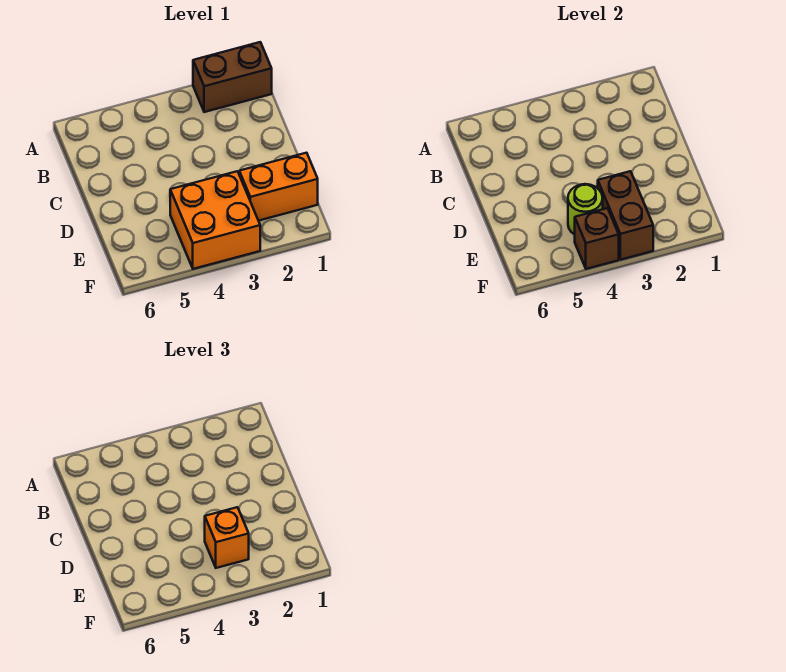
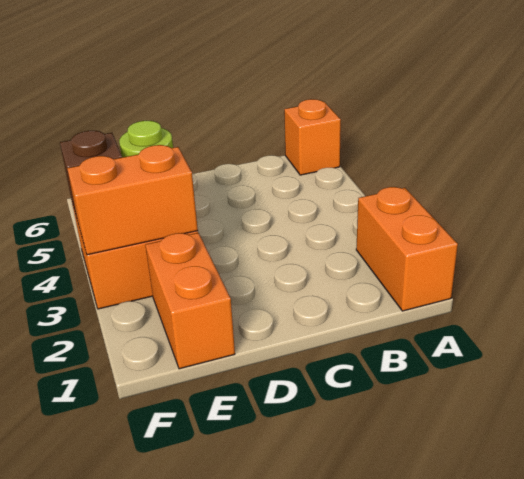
brown brick A1:A2 level 1 -> orange brick A1:A2 level 1
brown brick E3:F3 level 2 -> orange brick E3:F3 level 2
orange brick E3 level 3 -> orange brick A6 level 1

